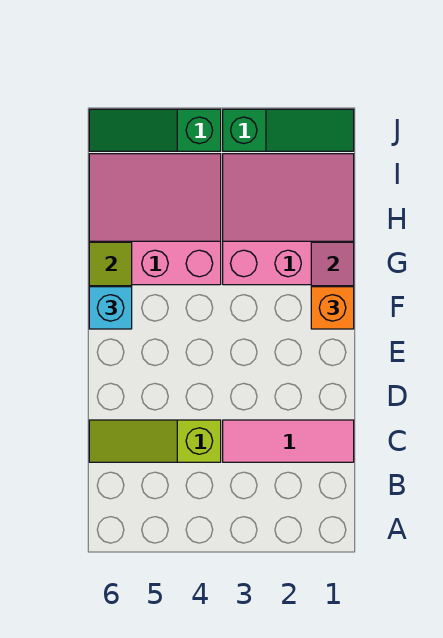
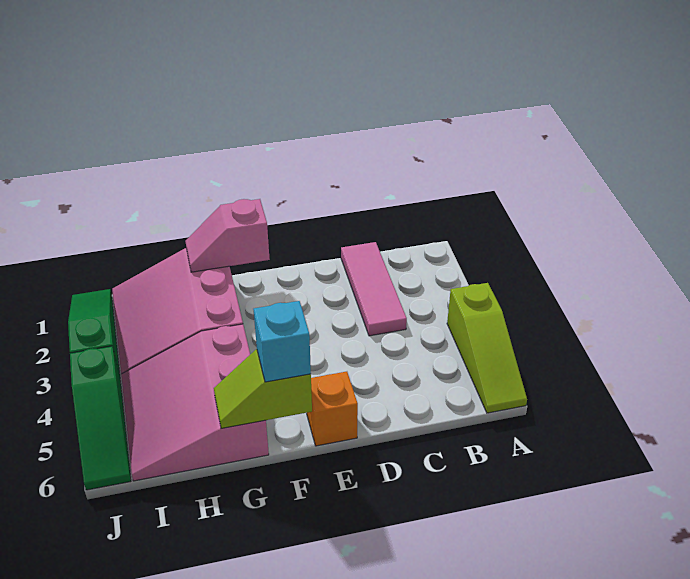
lime slope C4:C6 level 1 top 4 -> lime slope A4:A6 level 1 top 4
orange brick F1 level 3 -> orange brick E6 level 1

